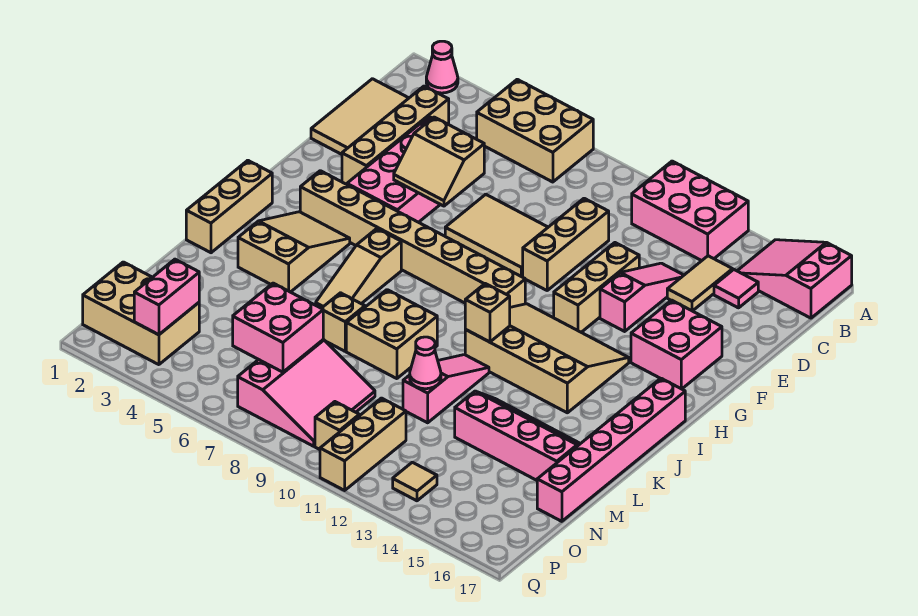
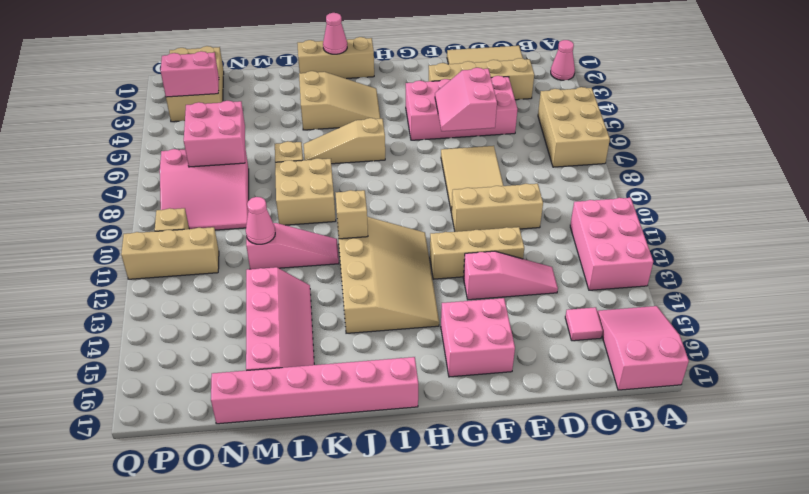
tan tile C14:D14 level 1 -> none
tan slope E5:F6 level 2 top E -> pink slope E5:F6 level 2 top E
tan brick H3:H10 level 1 -> none
none -> pink cone J1 level 2
tan tile P13 level 1 -> none

